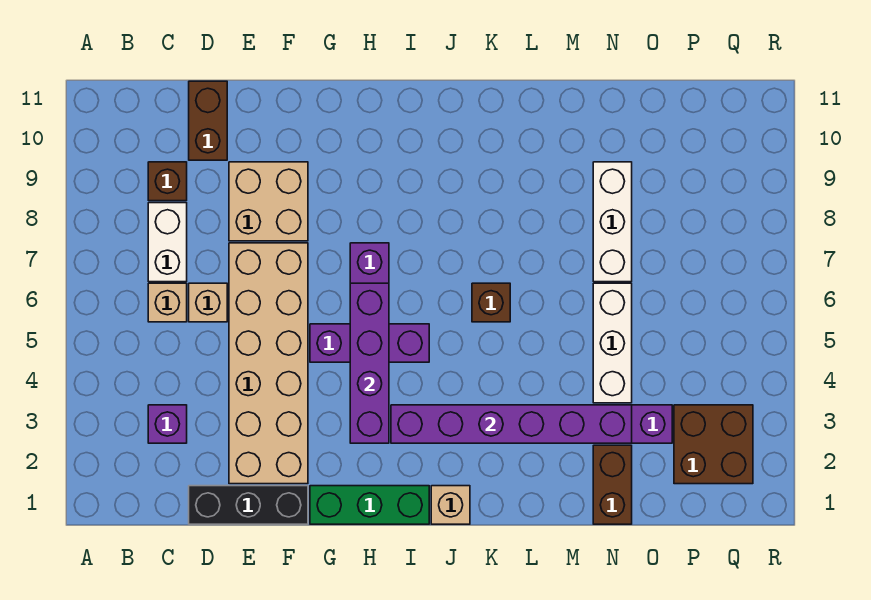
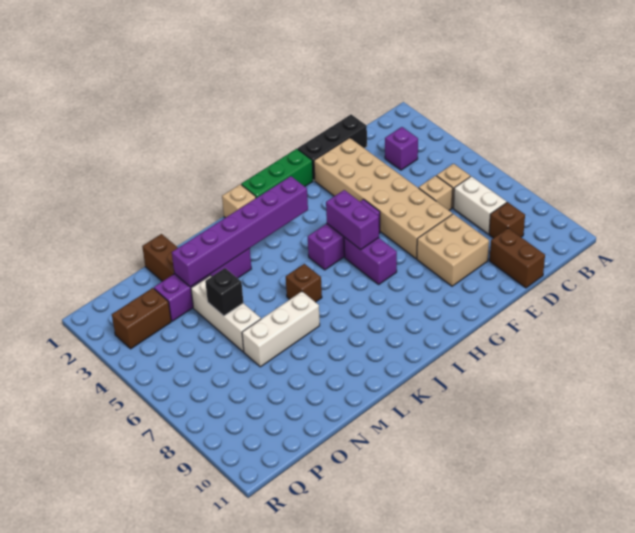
purple brick H3:H6 level 2 -> purple brick H5:H6 level 2
none -> black brick N5 level 2
white brick N7:N9 level 1 -> white brick L7:N7 level 1
brown brick P2:Q3 level 1 -> brown brick P3:Q3 level 1

